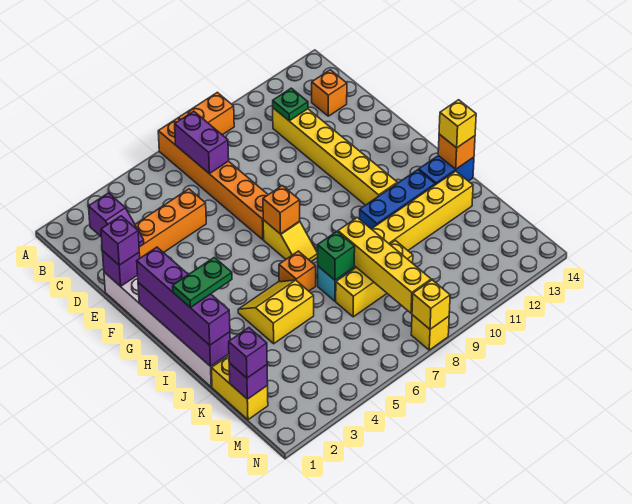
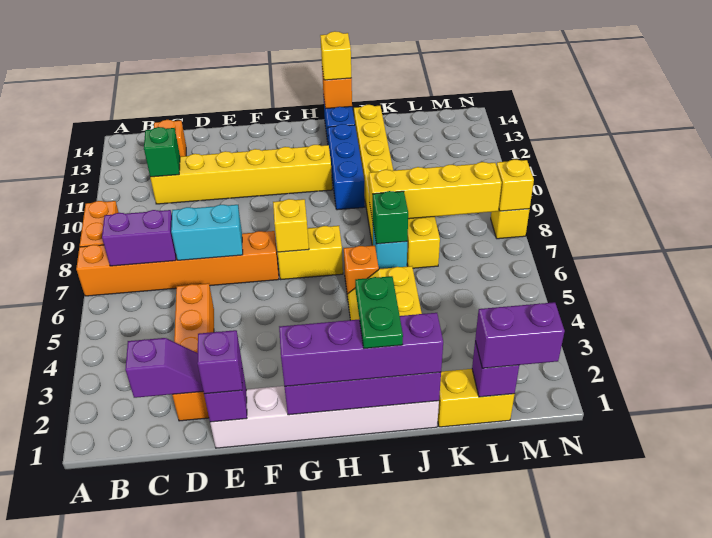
green plate C11 level 2 -> green brick C11 level 2
none -> cyan brick D7:E7 level 2
yellow slope G7:H7 level 1 top G -> yellow brick G7:H7 level 1
orange brick G7 level 2 -> yellow brick G7 level 2
purple brick L1 level 3 -> purple brick L1:M1 level 3

